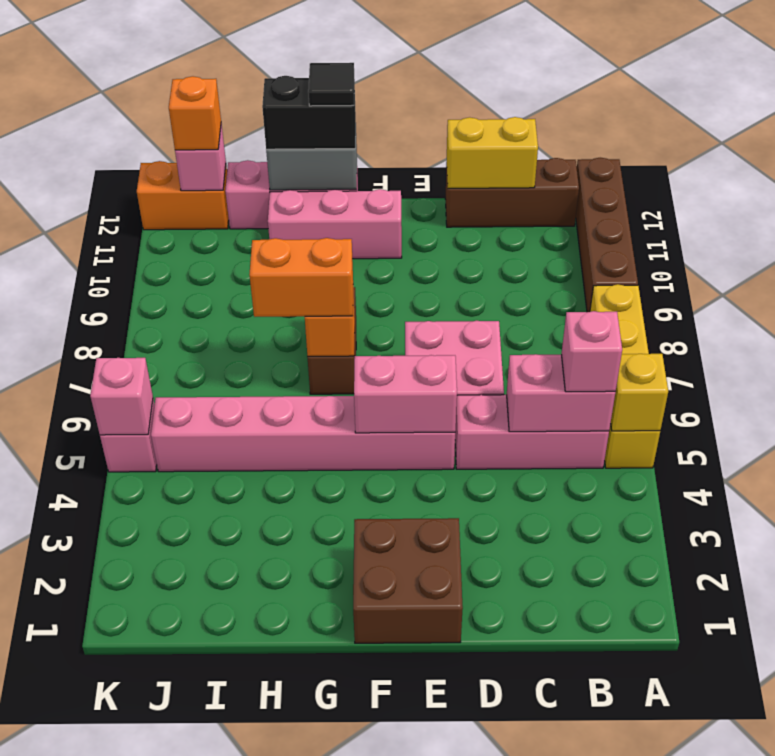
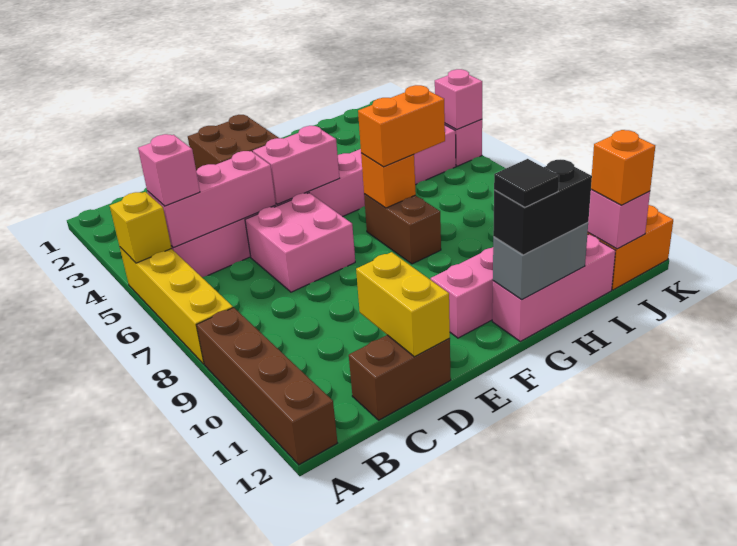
pink brick B5:C5 level 2 -> pink brick B5:D5 level 2
brown brick B12:D12 level 1 -> brown brick C12:D12 level 1
yellow brick C12:D12 level 2 -> yellow brick D11:D12 level 2

